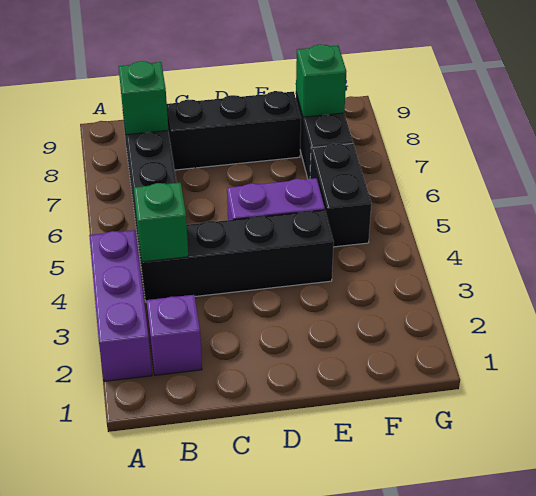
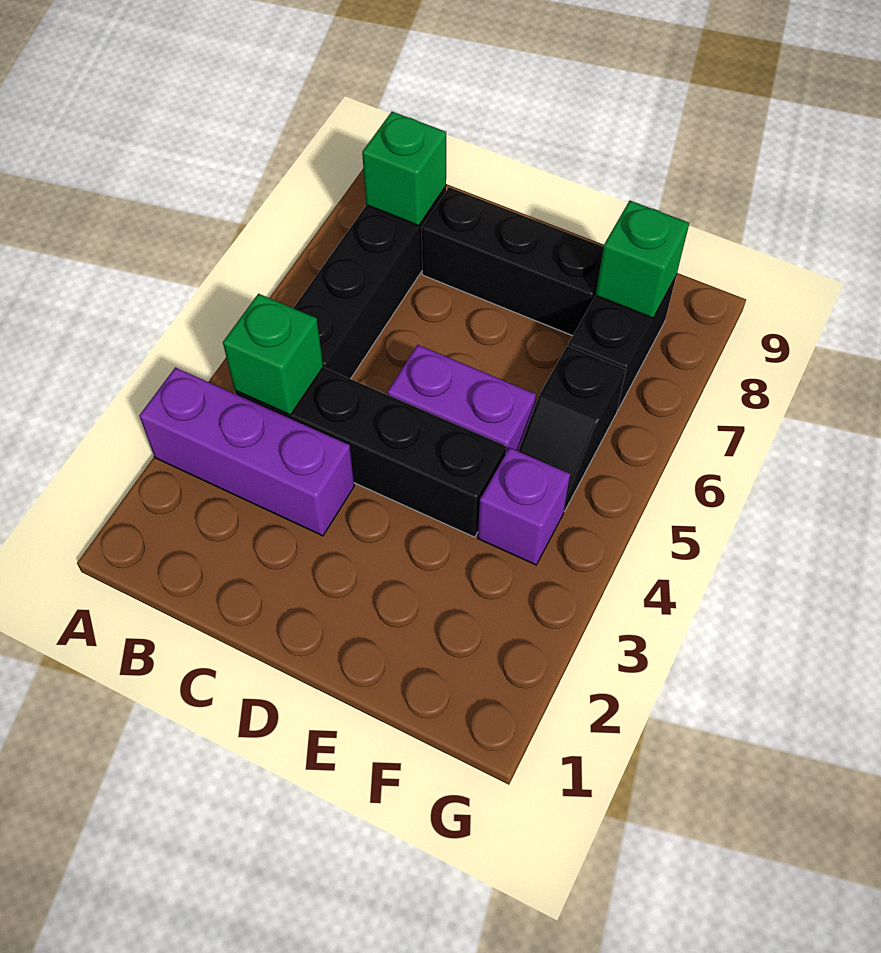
purple brick A2:A4 level 1 -> purple brick A3:C3 level 1
purple brick B2 level 1 -> purple brick F4 level 1
black brick F5:F6 level 1 -> black slope F5:F6 level 1 top 6

